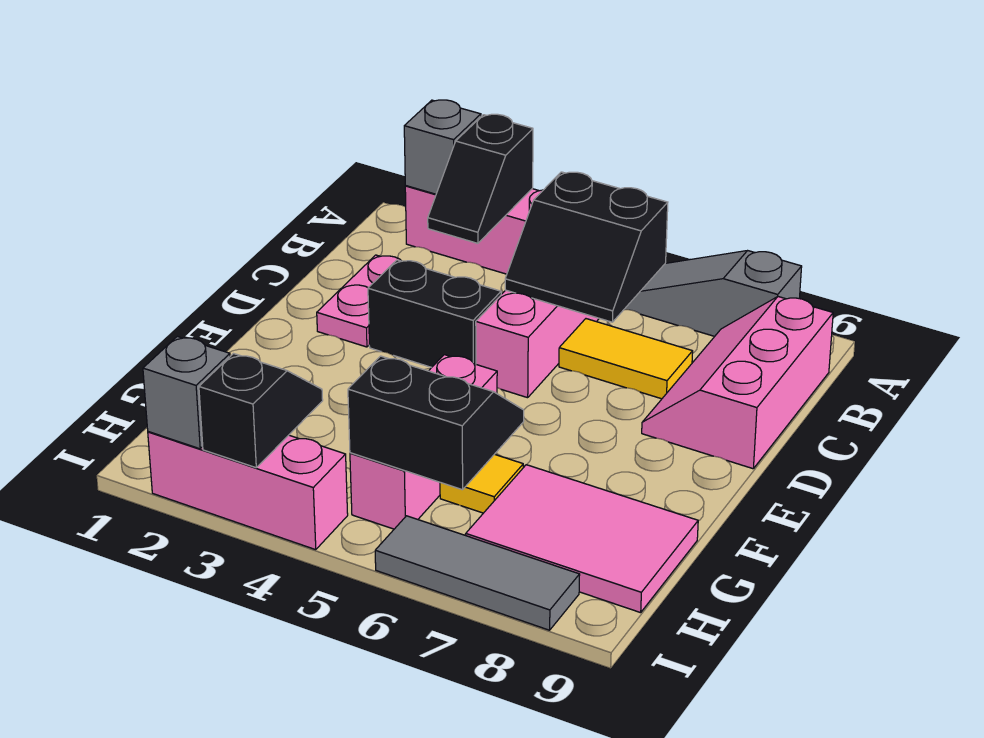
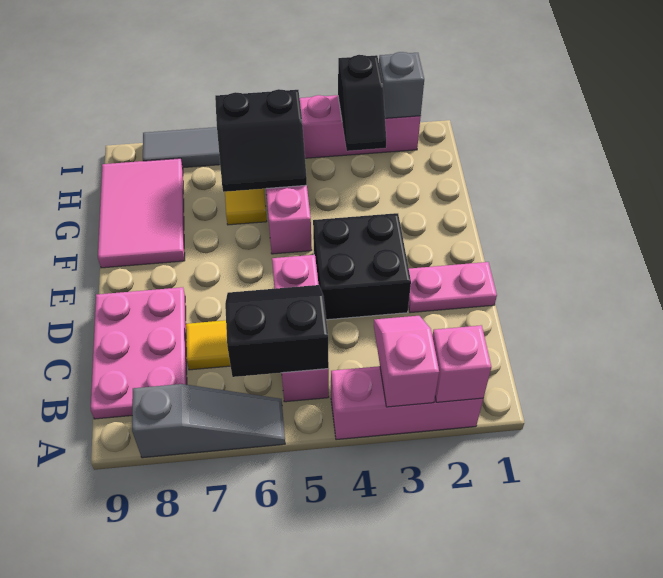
grey brick A2 level 2 -> pink brick A2 level 2
black slope A3:B3 level 2 top A -> pink slope A3:B3 level 2 top A
pink slope B8:D9 level 1 top 9 -> pink plate B8:D9 level 1
pink plate C2:D2 level 1 -> pink plate D1:D2 level 1
black brick D3:D4 level 1 -> black brick D3:E4 level 1
pink tile G7:H9 level 1 -> pink tile F8:H9 level 1

